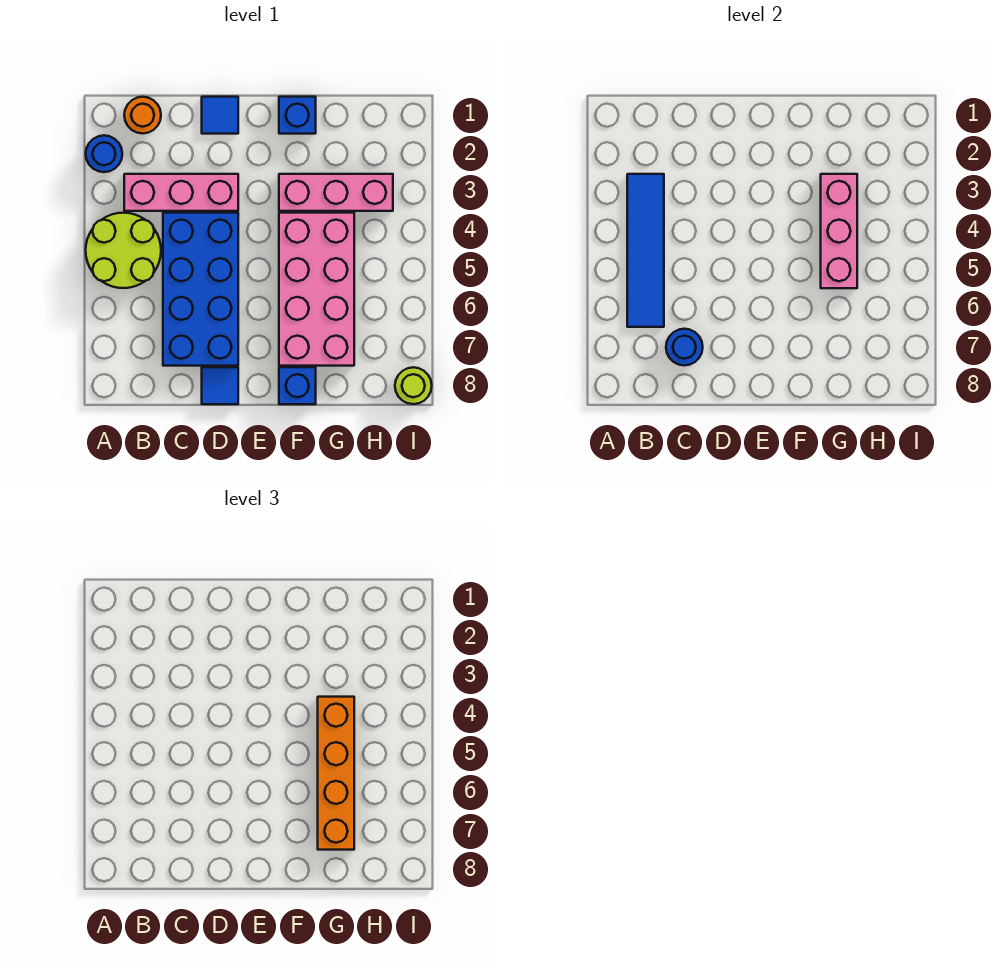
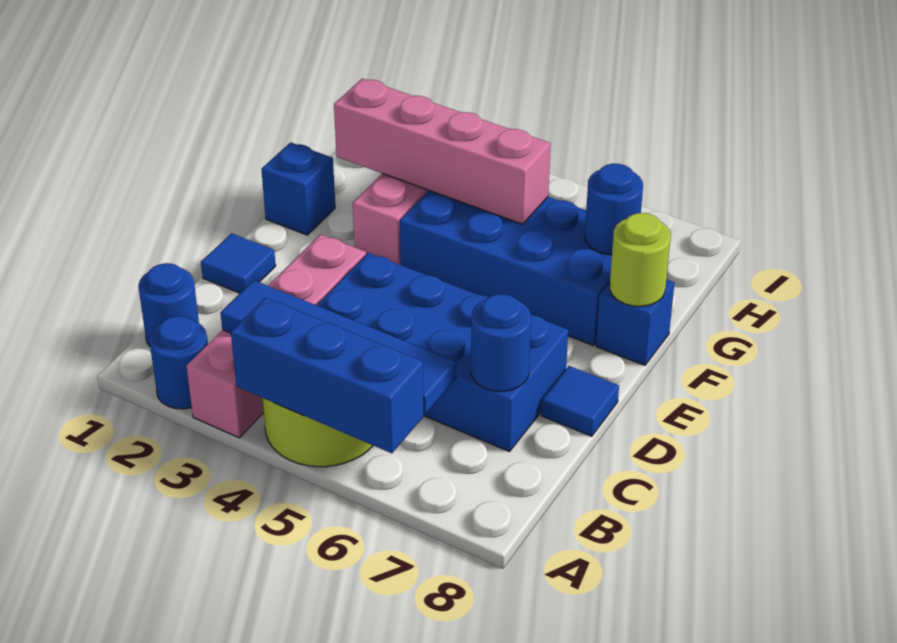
none -> blue brick A4:A6 level 2
orange round brick B1 level 1 -> blue round brick B1 level 1
pink brick B3:D3 level 1 -> pink brick A3:D3 level 1
pink brick F4:G7 level 1 -> blue brick F4:G7 level 1
pink brick G3:G5 level 2 -> pink brick G2:G5 level 2
orange brick G4:G7 level 3 -> none
none -> blue round brick G7 level 2
lime round brick I8 level 1 -> lime round brick F8 level 2

